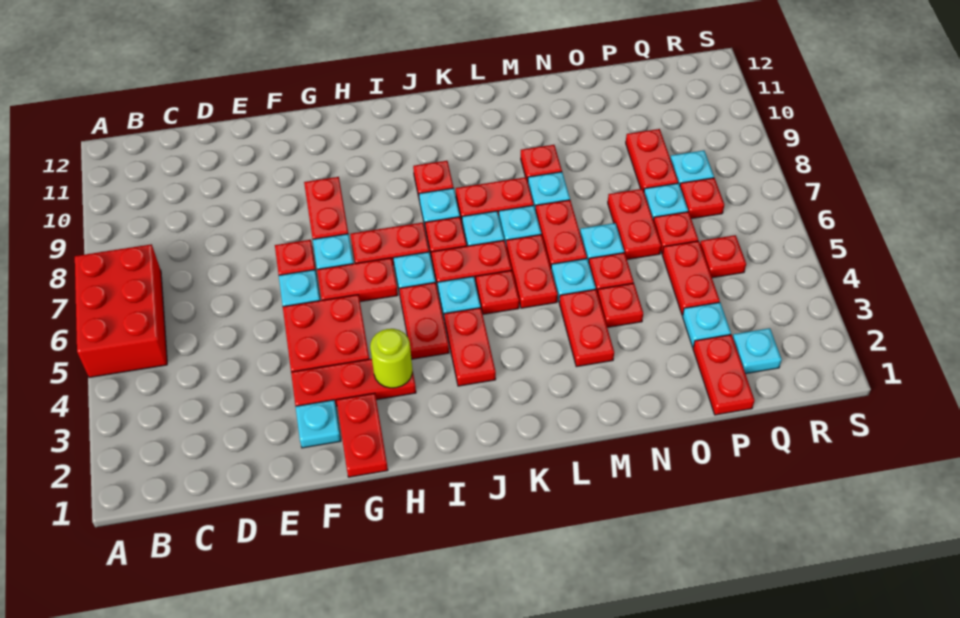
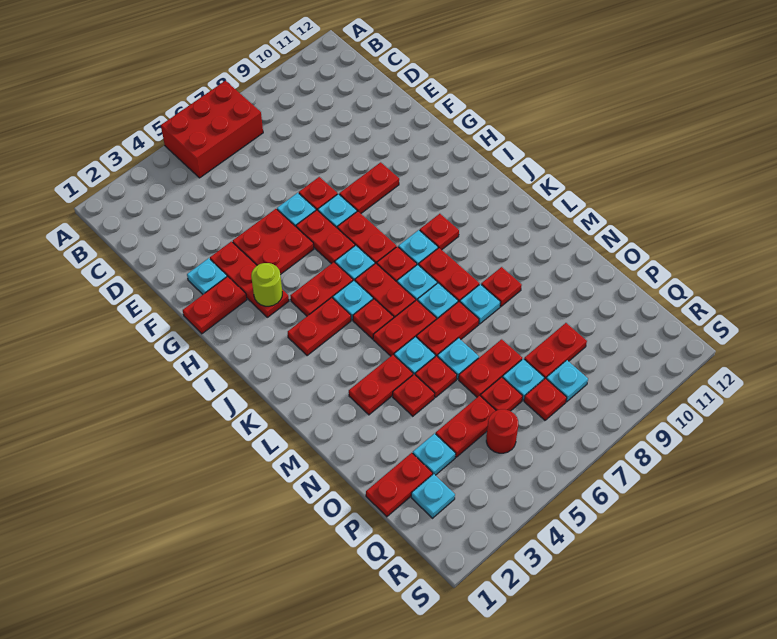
red plate Q5 level 1 -> red round brick Q5 level 1

